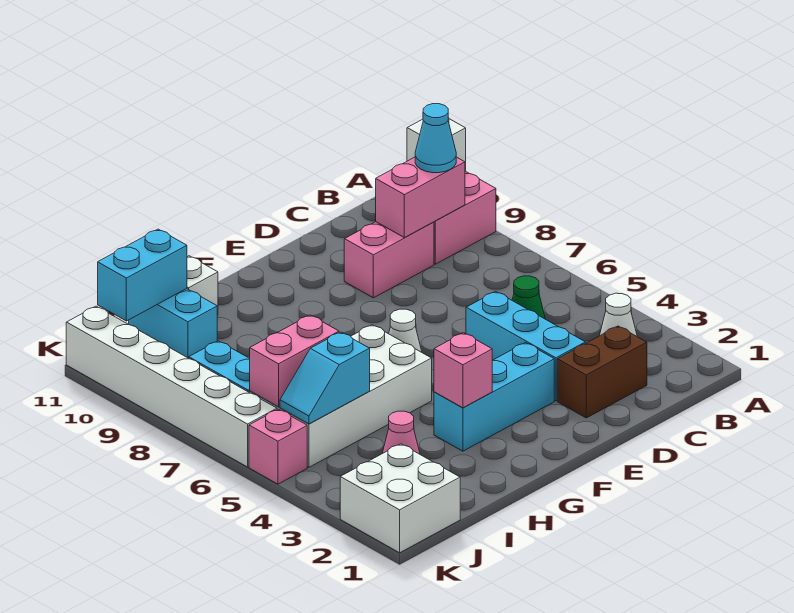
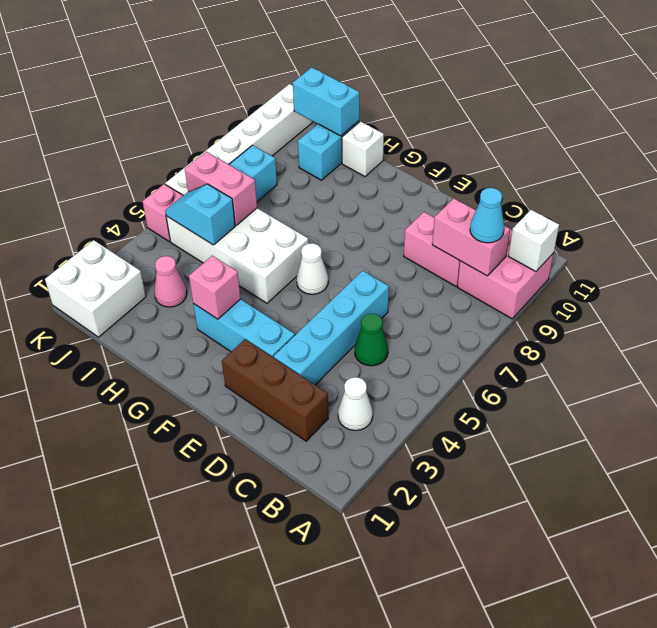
brown brick C2:D2 level 1 -> brown brick C2:E2 level 1
cyan brick D3:D5 level 1 -> cyan brick D3:D6 level 1

